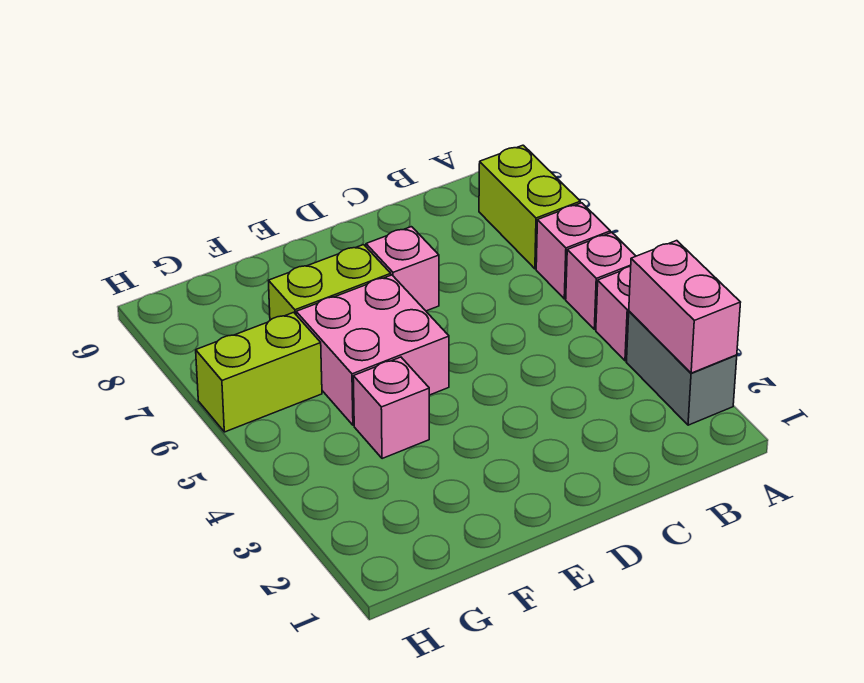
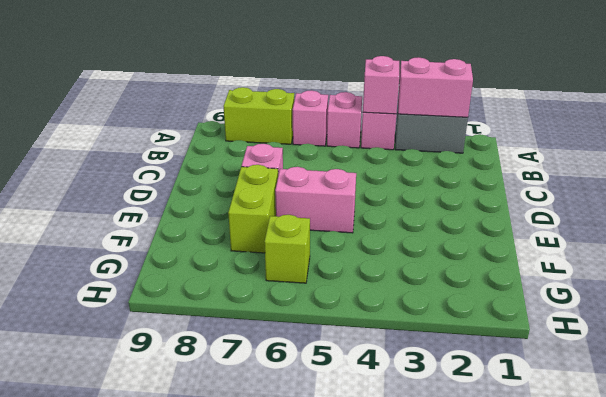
pink brick E5:F6 level 1 -> pink brick E5:E6 level 1
pink brick F4 level 1 -> pink brick A4 level 2
lime brick G6:H6 level 1 -> lime brick G6 level 1

